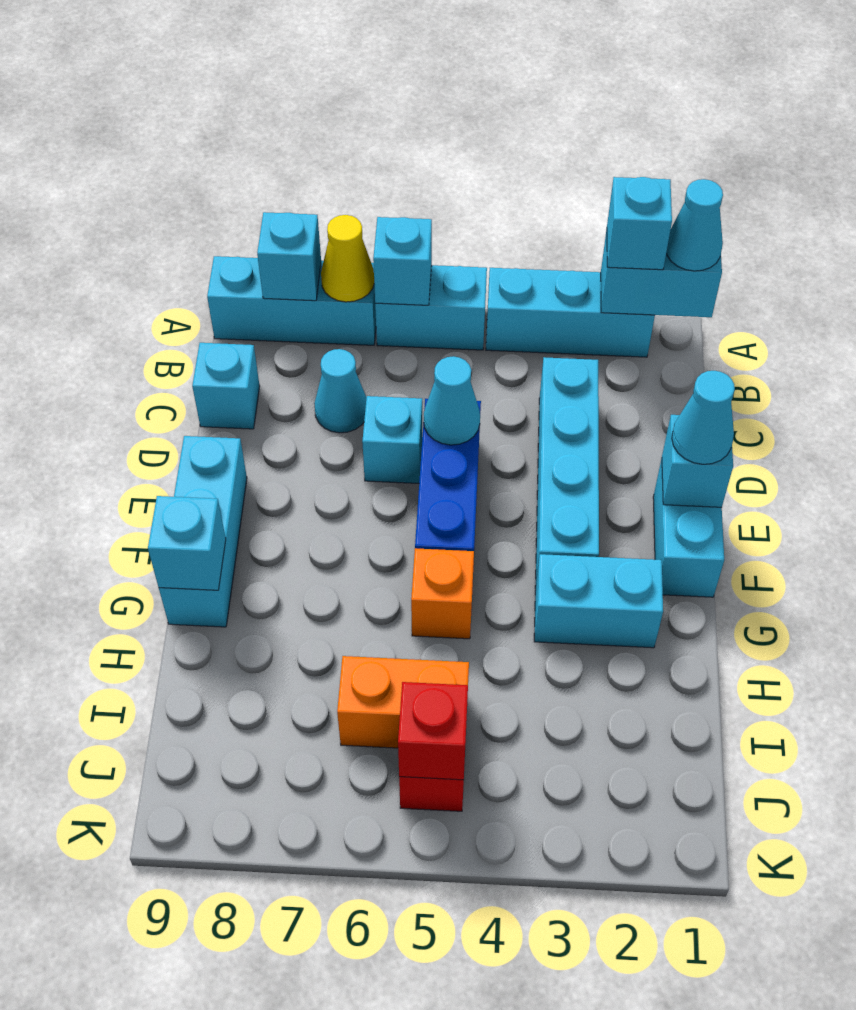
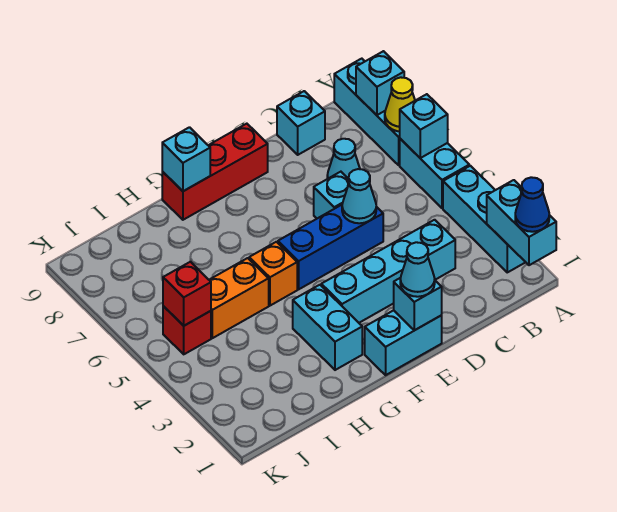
cyan cone A1 level 3 -> blue cone A1 level 3
cyan brick A2 level 3 -> none
cyan brick E9:G9 level 1 -> red brick E9:G9 level 1
orange brick I5:I6 level 1 -> orange brick H5:I5 level 1

